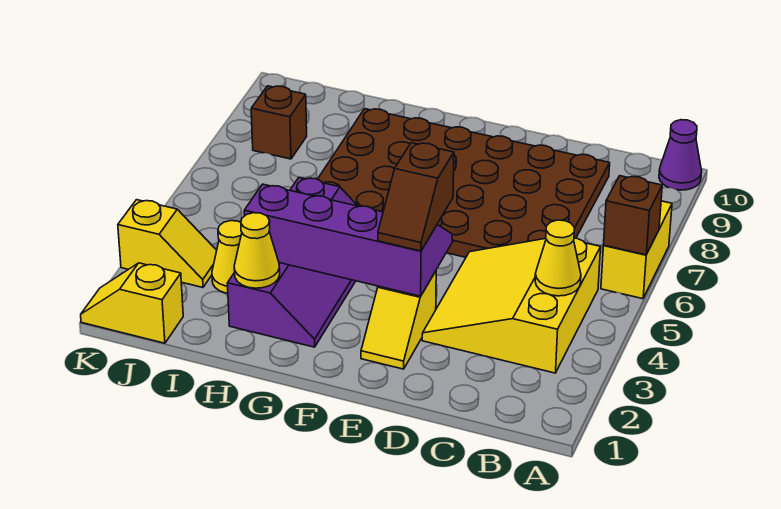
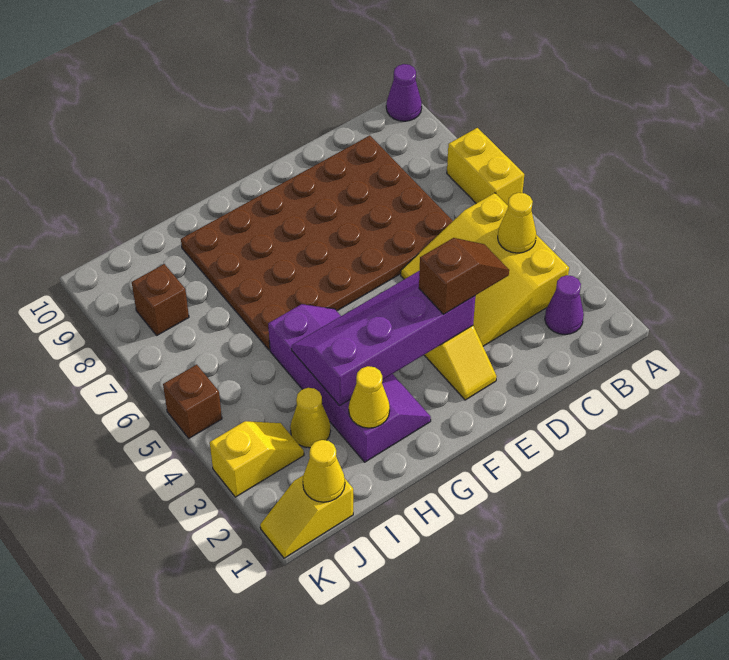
brown brick A6 level 2 -> brown brick K5 level 1
none -> purple cone B2 level 1
brown slope E3:E4 level 3 top 4 -> brown slope D3:E3 level 3 top E
none -> yellow cone J1 level 2

